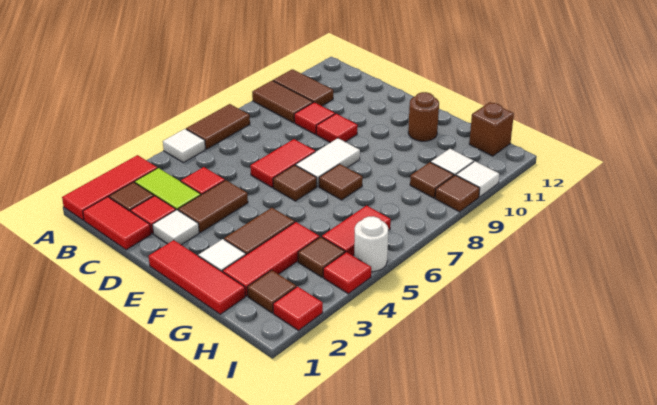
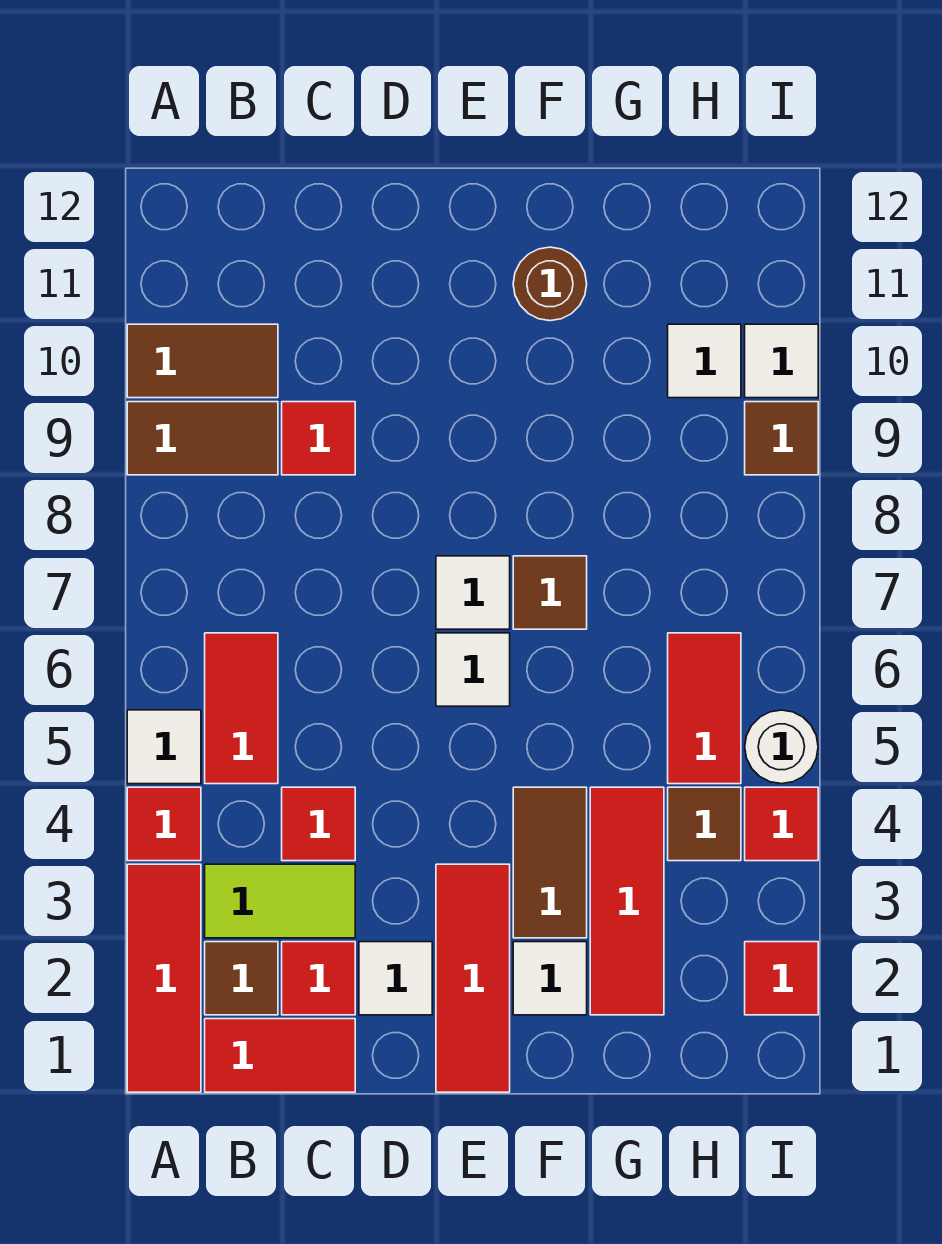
brown tile A6:A7 level 1 -> none
brown tile D3:D4 level 1 -> none
red tile D6:D7 level 1 -> red tile B5:B6 level 1
red tile D9 level 1 -> red tile A4 level 1
red tile E1:G1 level 1 -> red tile E1:E3 level 1
brown tile E6 level 1 -> white tile E6 level 1
white tile E7:E8 level 1 -> white tile E7 level 1
brown tile H2 level 1 -> none
brown tile H9 level 1 -> none
brown brick H12 level 1 -> none

